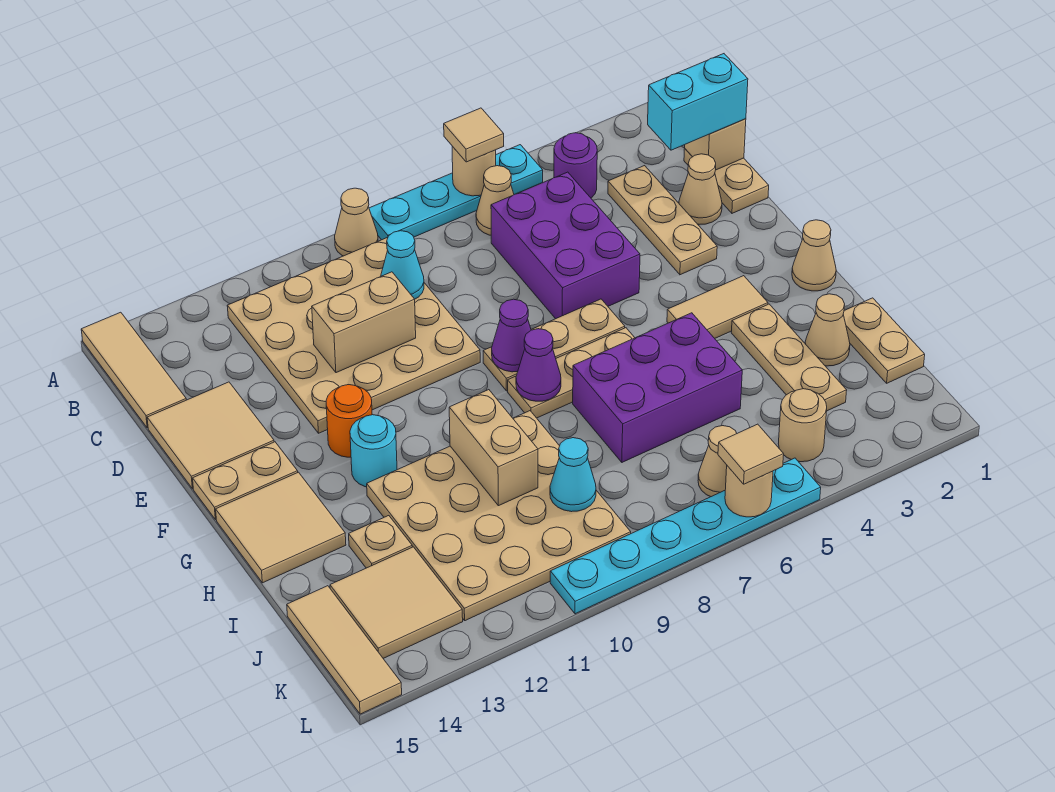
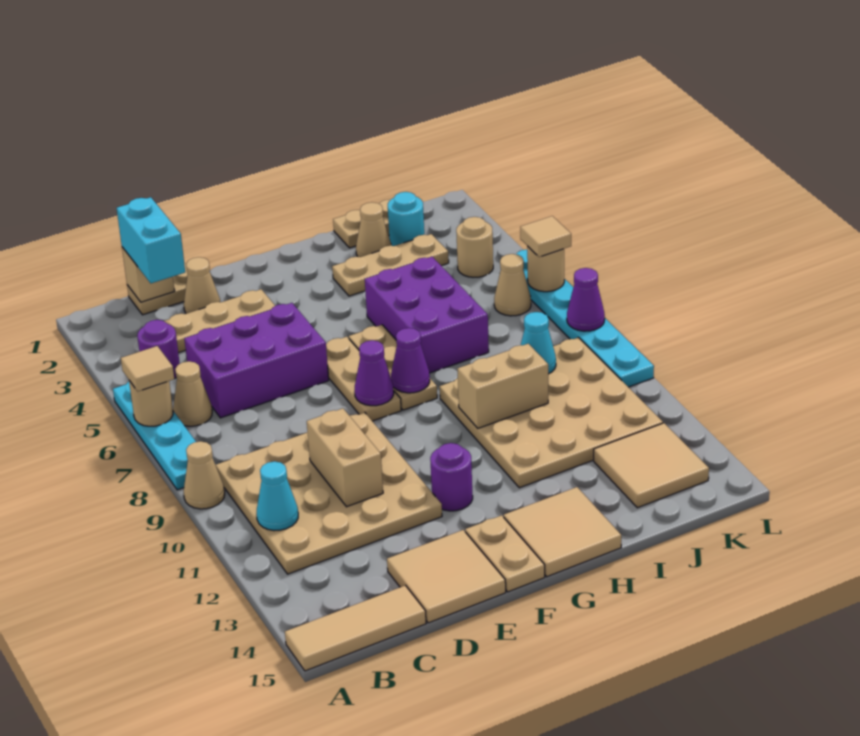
cyan cone C9 level 2 -> cyan cone B11 level 2
orange round brick F12 level 1 -> purple round brick F12 level 1
tan cone G1 level 1 -> none
tan tile G3:G4 level 1 -> none
cyan round brick G12 level 1 -> cyan round brick J2 level 1
tan plate I13 level 1 -> none
tan tile J15:L15 level 1 -> none
none -> purple cone L8 level 2

